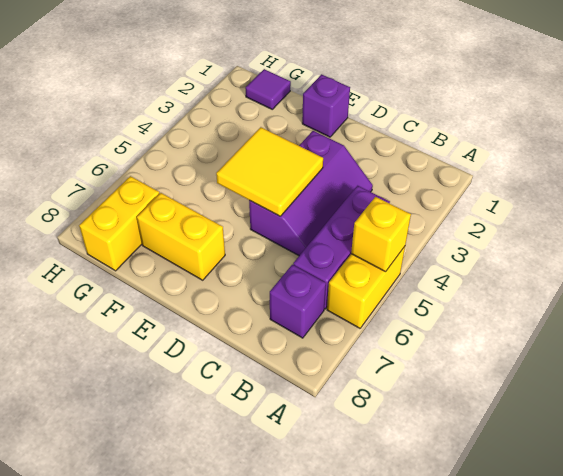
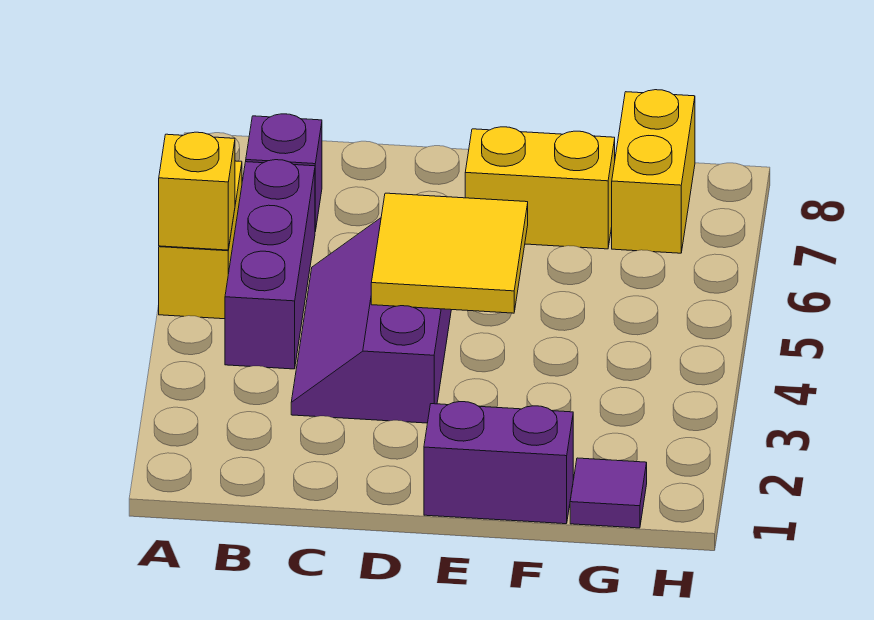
purple brick E1 level 1 -> purple brick E1:F1 level 1

